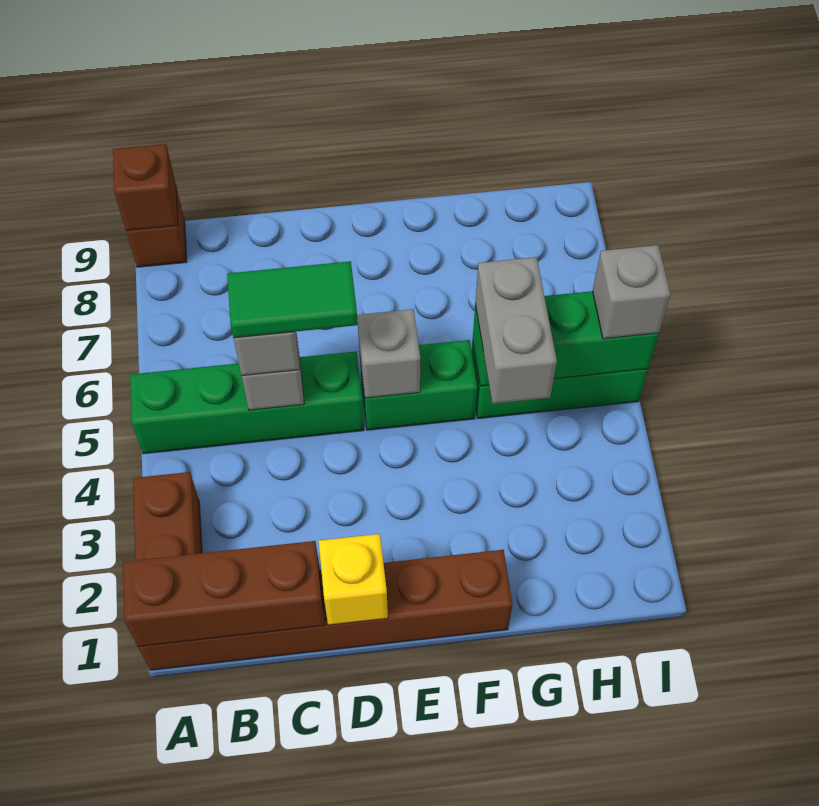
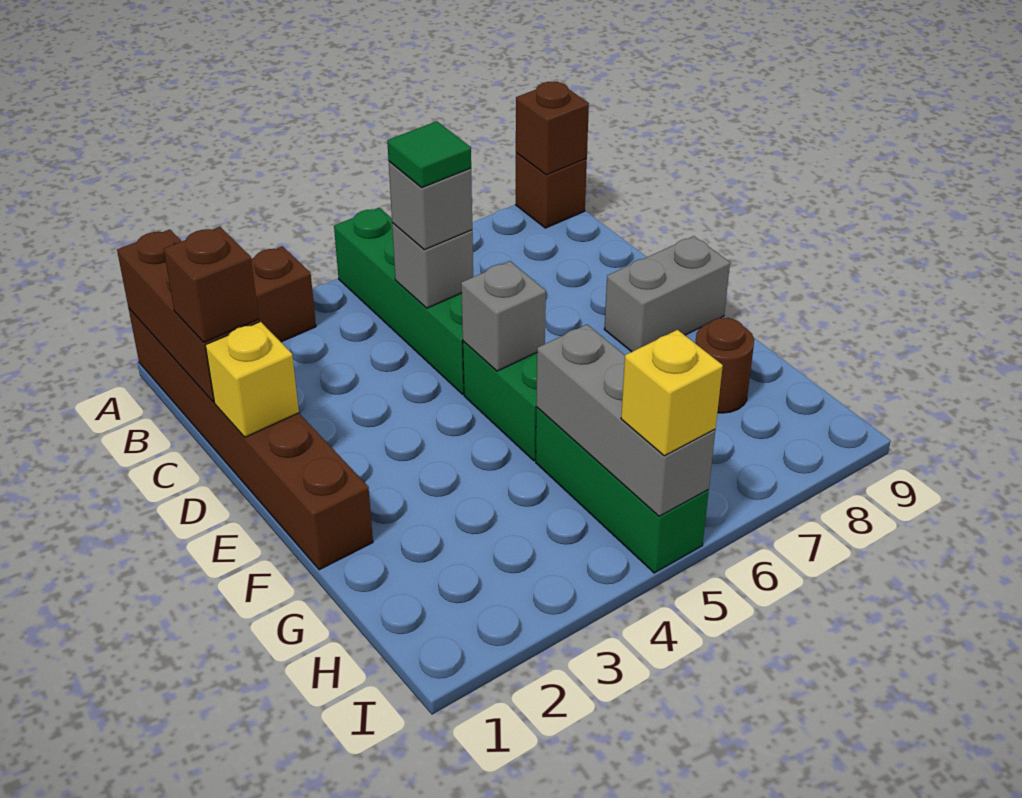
none -> brown brick C1 level 3
green tile C5:D5 level 4 -> green tile C5 level 4
grey brick G4:G5 level 3 -> grey brick E8:E9 level 1
green brick G5:I5 level 2 -> grey brick G5:I5 level 2
none -> brown round brick G8 level 1
grey brick I5 level 3 -> yellow brick I5 level 3

